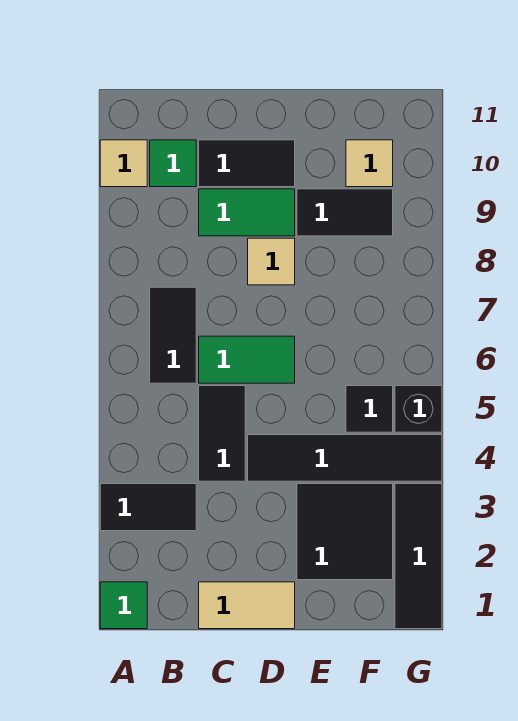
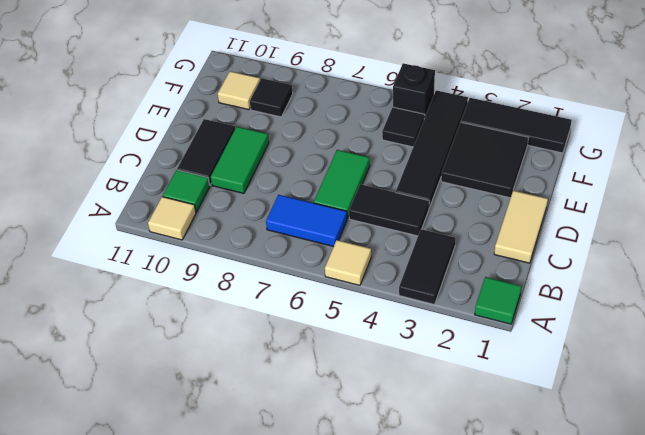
black tile B6:B7 level 1 -> blue tile B6:B7 level 1
tan tile D8 level 1 -> tan tile A5 level 1
black tile E9:F9 level 1 -> black tile F9 level 1

